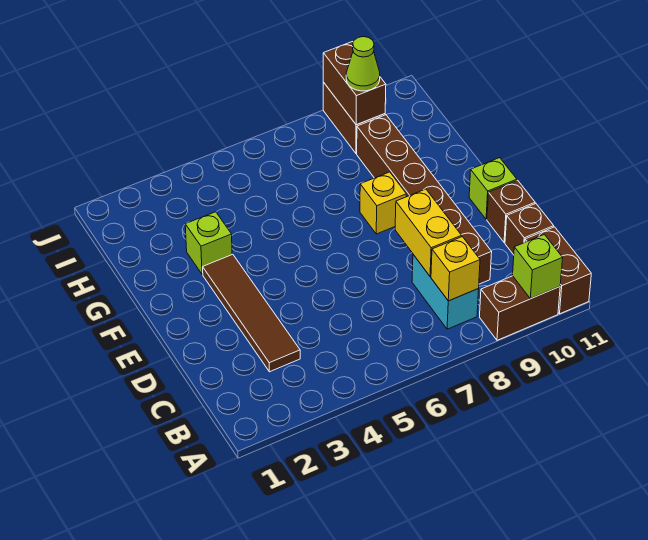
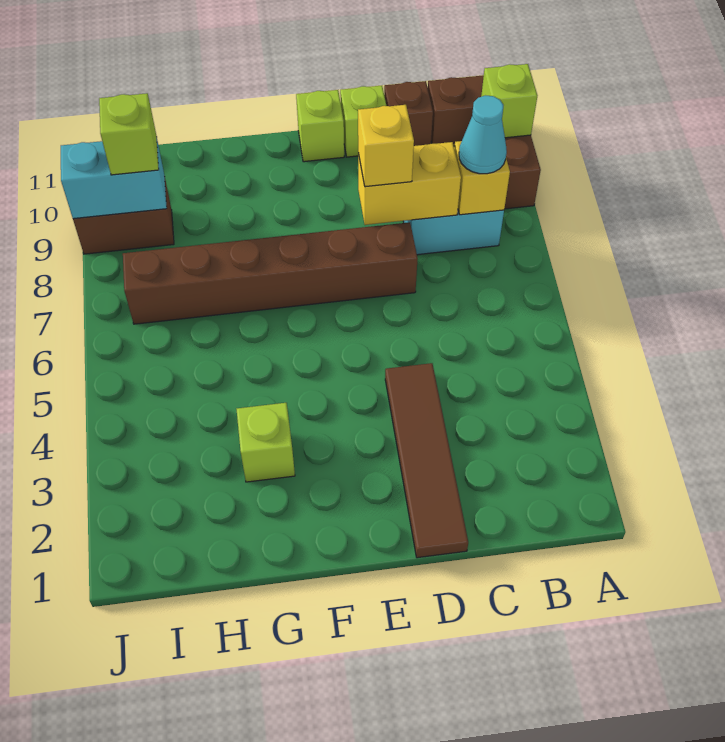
none -> cyan cone B8 level 3
brown tile C3:F3 level 1 -> brown tile D1:D4 level 1
brown brick C9:H9 level 1 -> brown brick D7:I7 level 1
brown brick D11 level 1 -> lime brick D11 level 1
yellow brick F8 level 1 -> yellow brick D8 level 3
brown brick I9:J9 level 2 -> cyan brick I9:J9 level 2
lime cone I9 level 3 -> lime brick I9 level 3

